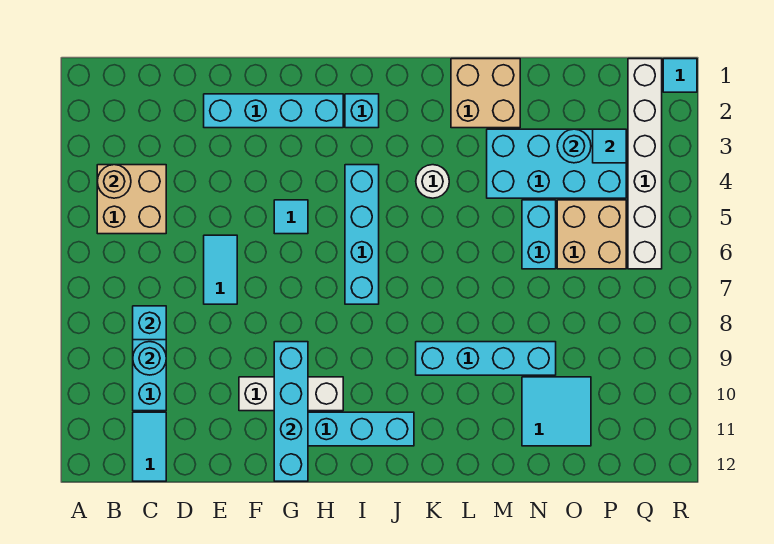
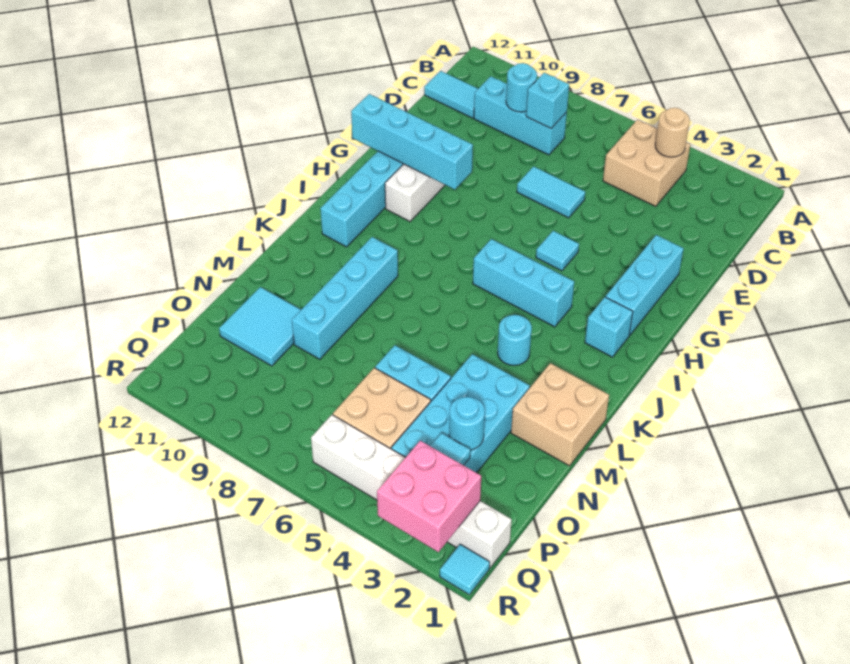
cyan brick E2:H2 level 1 -> cyan brick F2:H2 level 1
cyan brick I4:I7 level 1 -> cyan brick I4:I6 level 1
white round brick K4 level 1 -> cyan round brick K4 level 1
none -> pink brick Q2:R3 level 2

